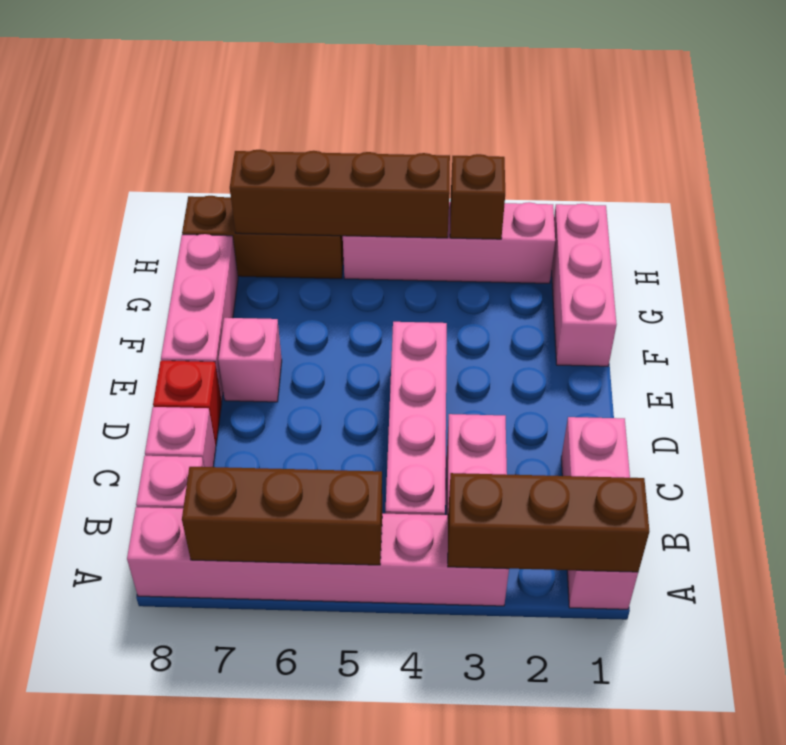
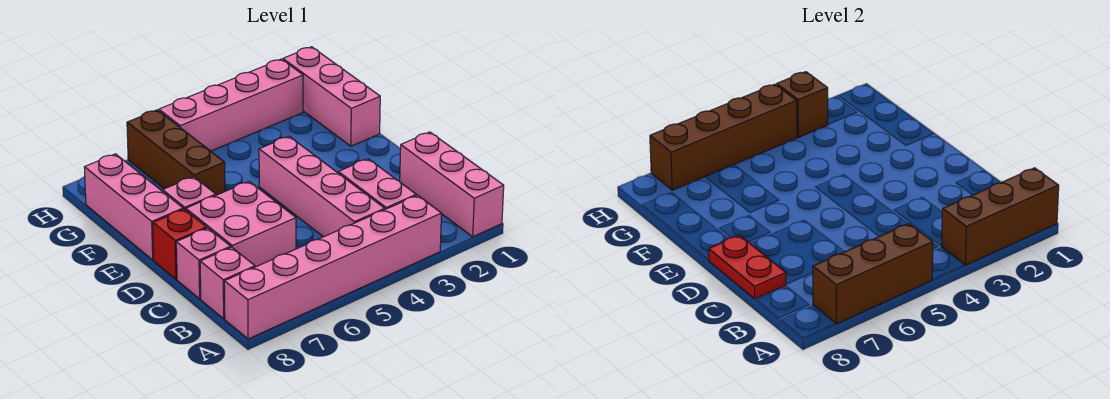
none -> pink brick C6:D7 level 1
none -> red plate C8:D8 level 2
brown brick H6:H8 level 1 -> brown brick F6:H6 level 1

